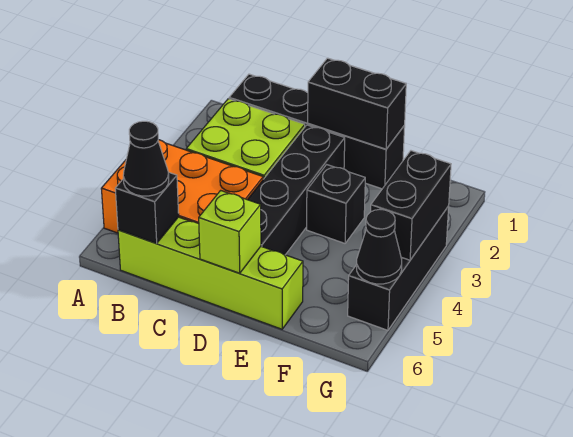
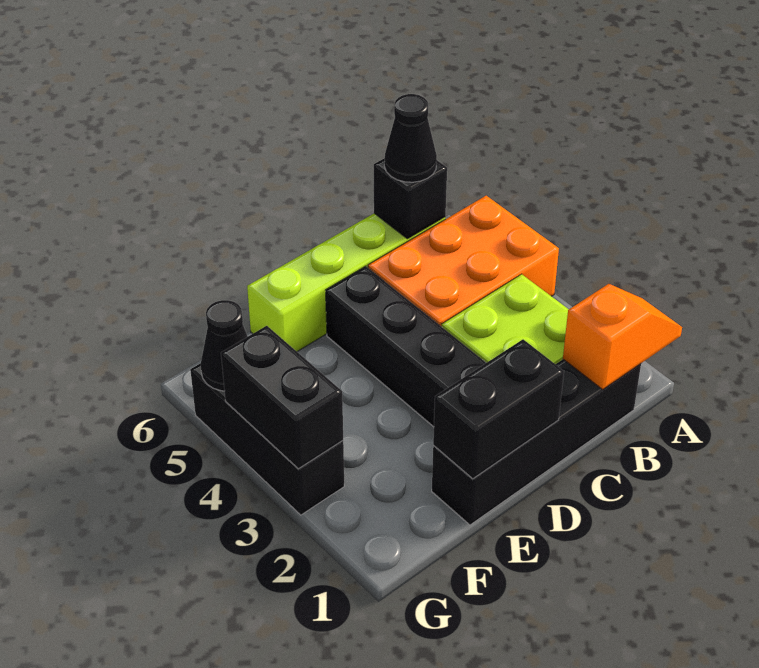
none -> orange slope A1:B1 level 2 top B
lime brick D6 level 2 -> none
black brick E3 level 1 -> none

